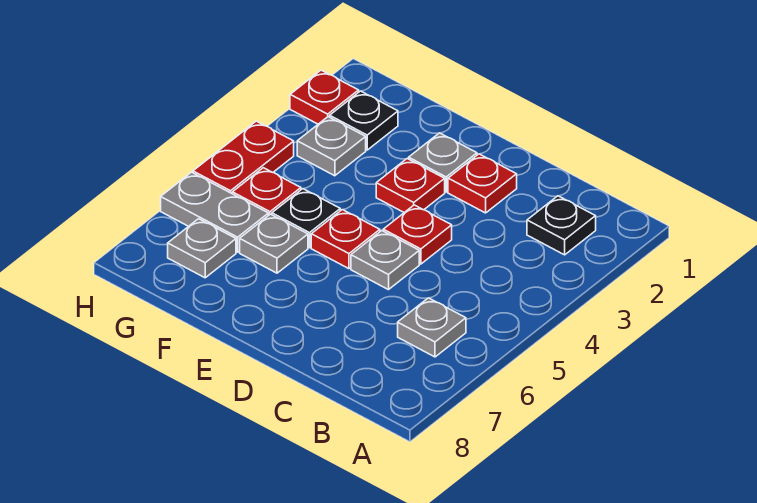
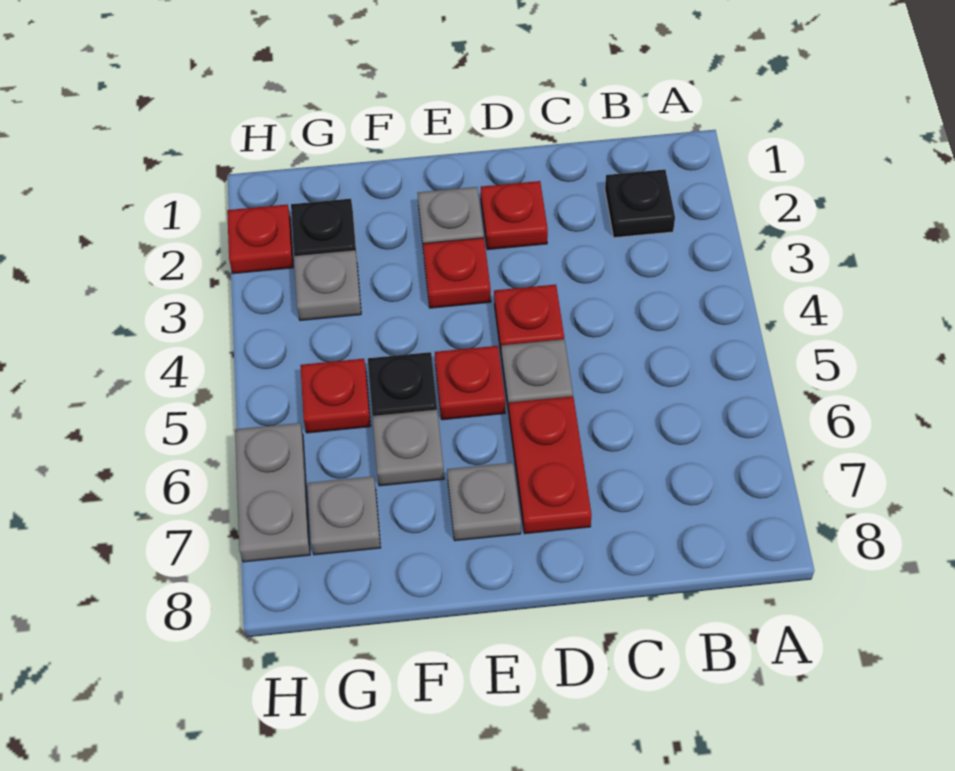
grey plate B6 level 1 -> grey plate E7 level 1
grey plate G6:H6 level 1 -> grey plate H6:H7 level 1
red plate H4:H5 level 1 -> red plate D6:D7 level 1

